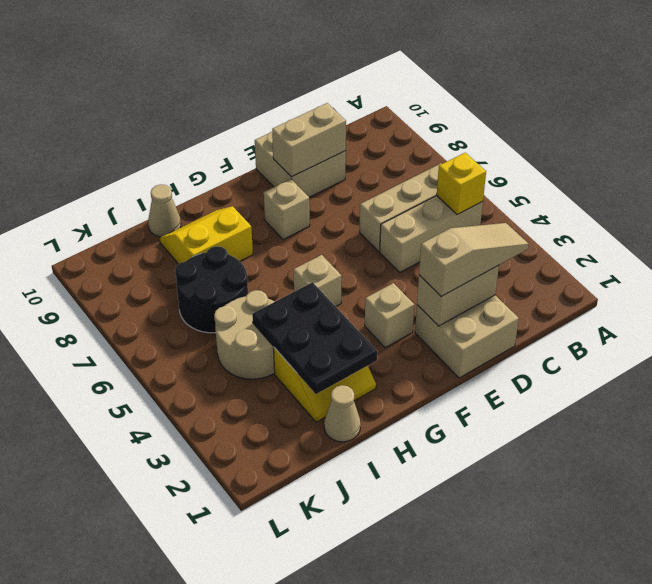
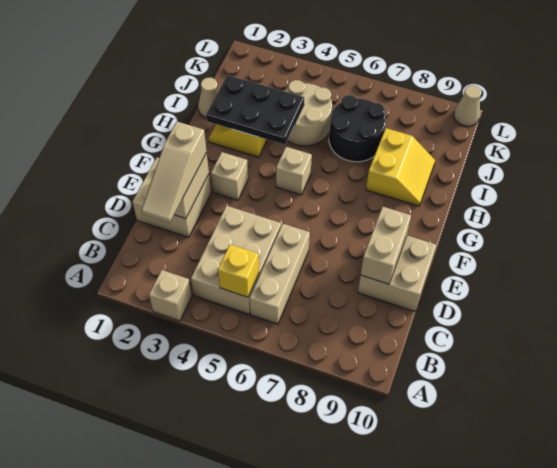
tan brick B5:D5 level 1 -> tan brick B4:D5 level 1
tan brick F8 level 1 -> tan brick A3 level 1
tan cone I10 level 1 -> tan cone L10 level 1

